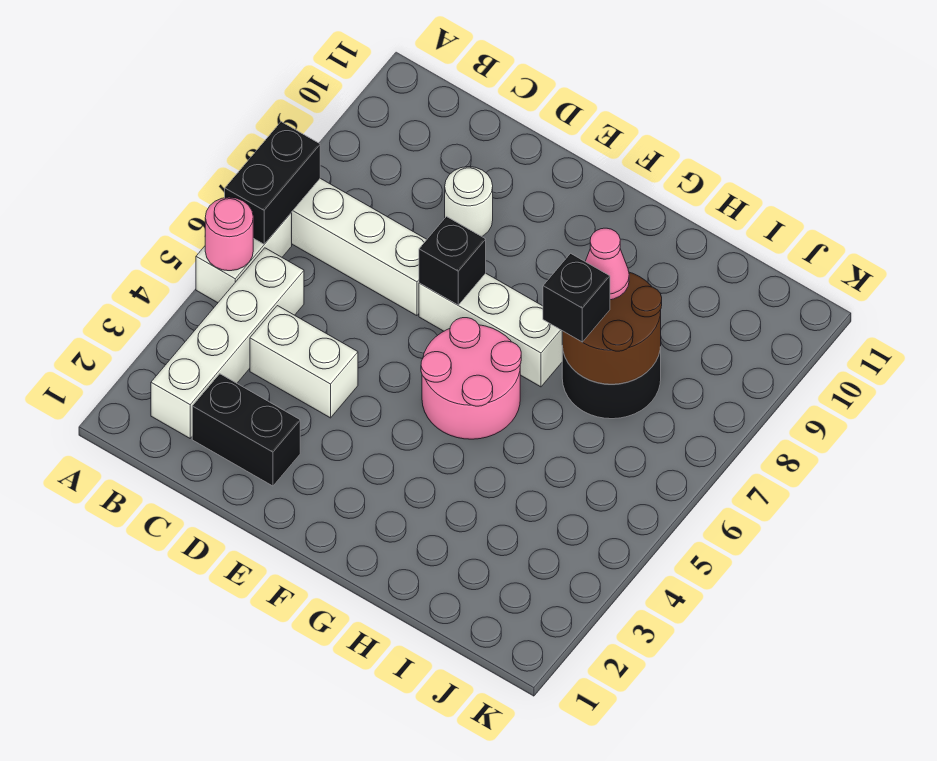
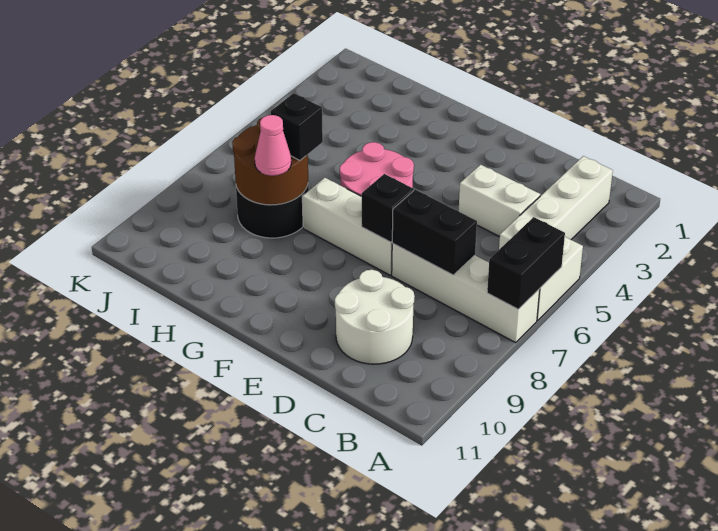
pink round brick A5 level 2 -> none
black brick C2:D2 level 1 -> black brick C7:D7 level 2
white round brick D9 level 1 -> white round brick C9:D10 level 1

